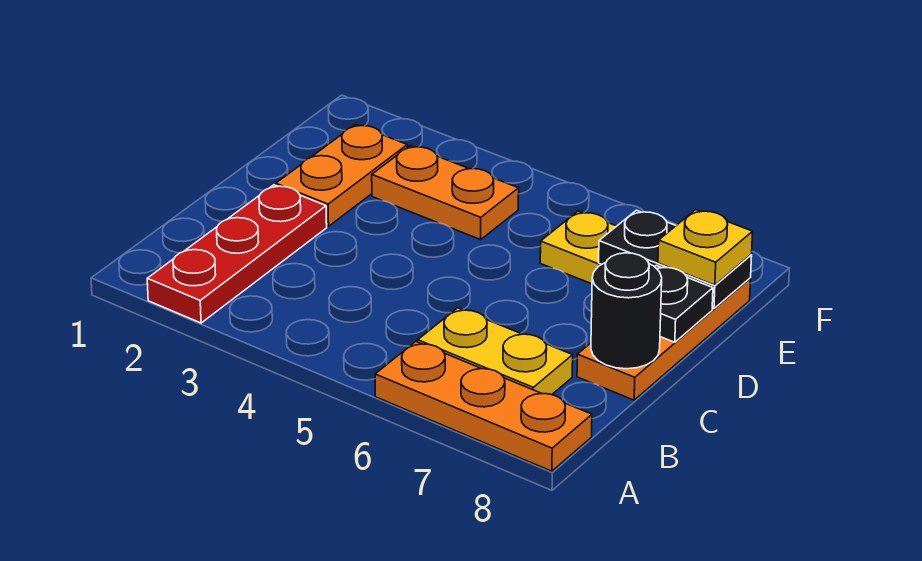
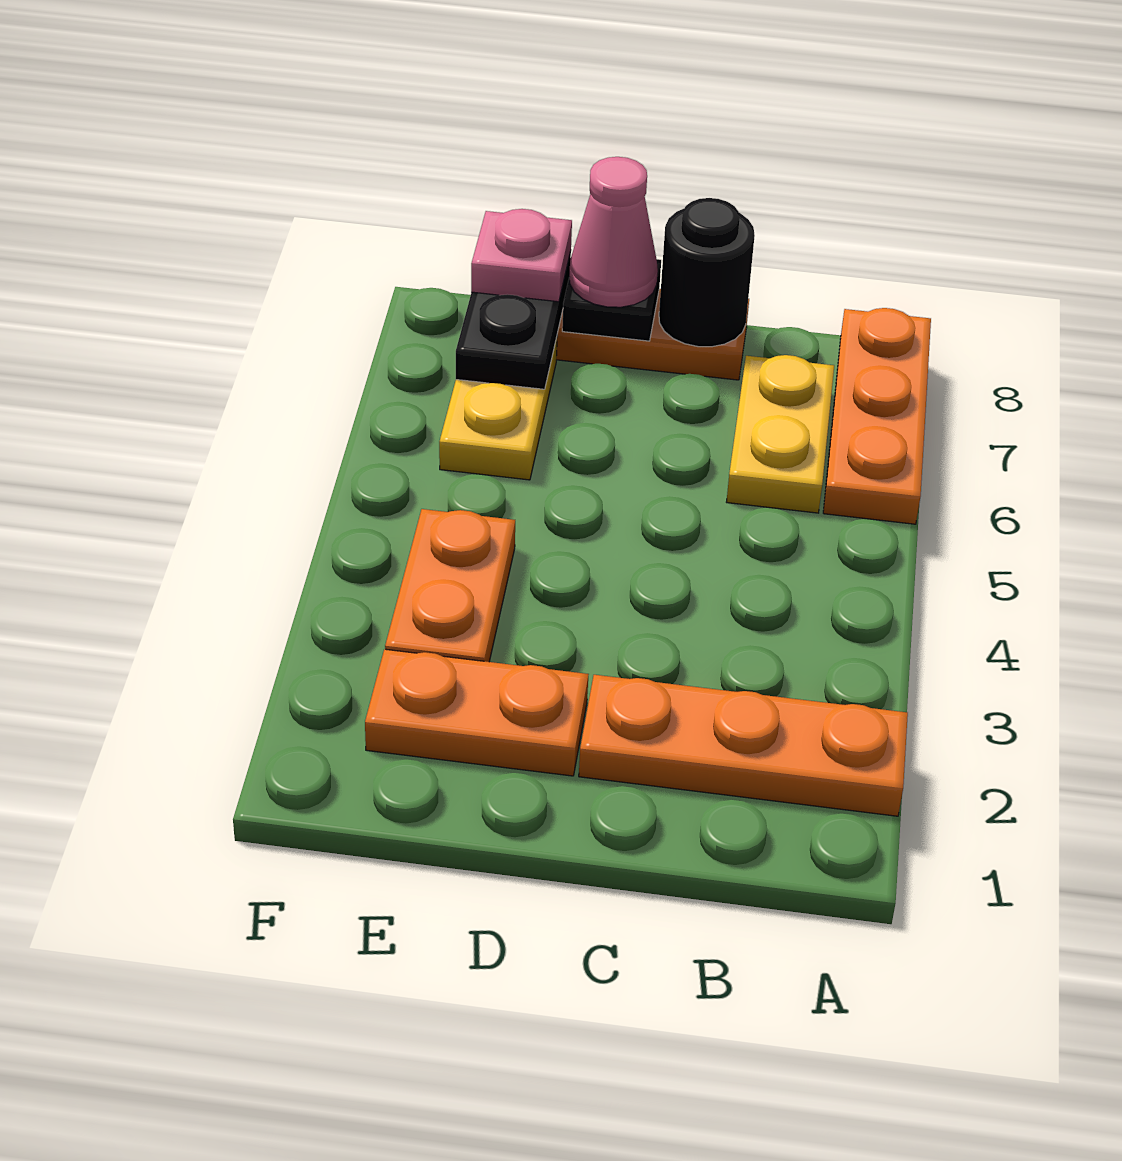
red plate A2:C2 level 1 -> orange plate A2:C2 level 1
none -> pink cone D8 level 3
yellow plate E8 level 3 -> pink plate E8 level 3

